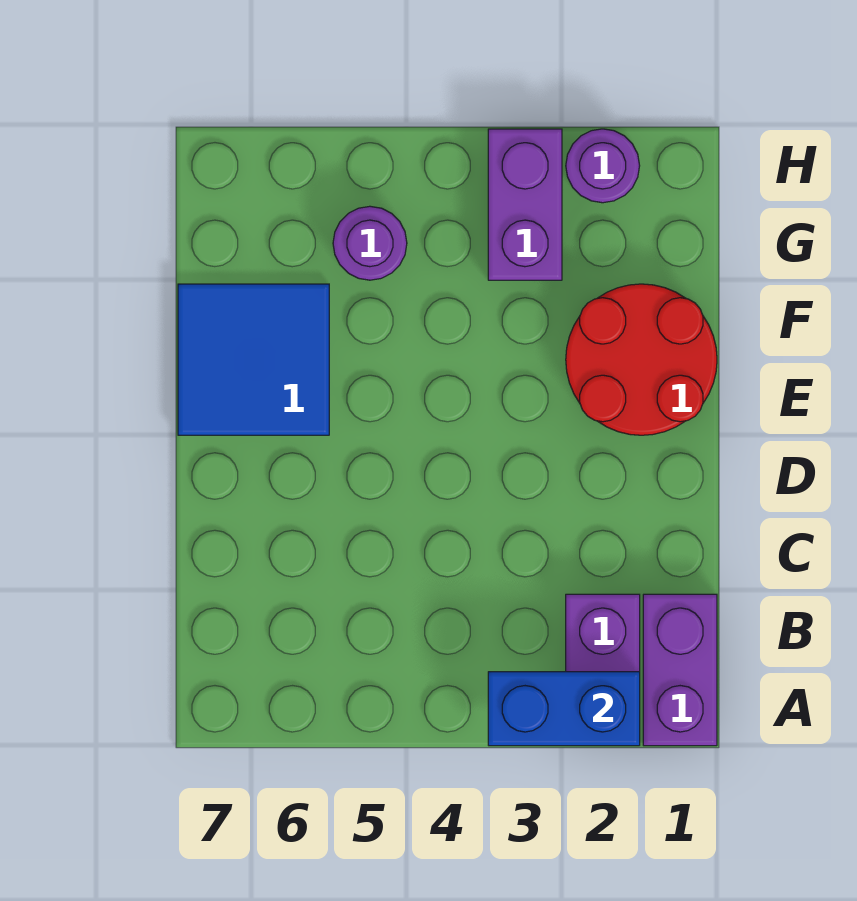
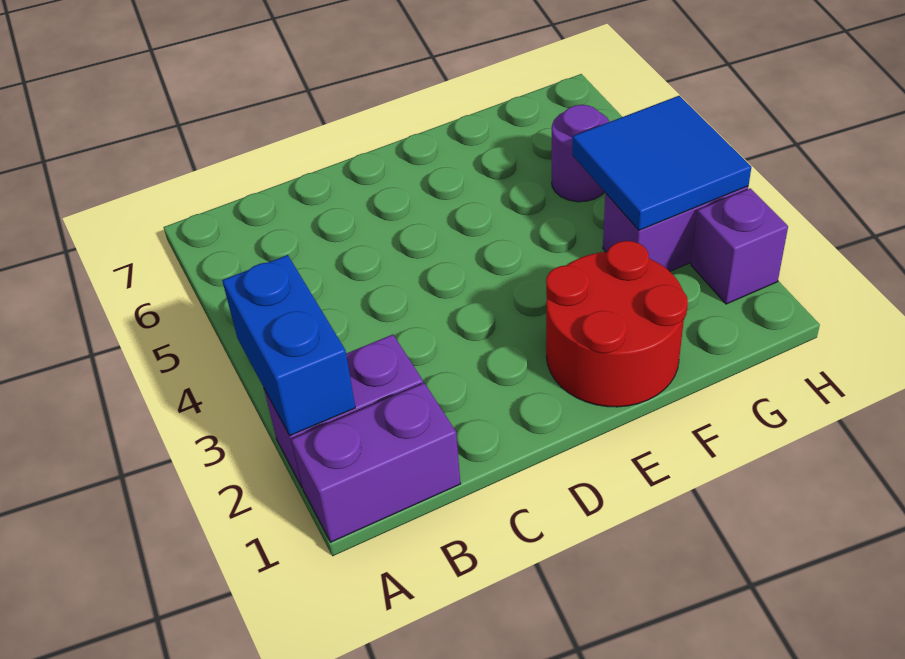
blue tile E6:F7 level 1 -> blue tile G3:H4 level 2
purple round brick H2 level 1 -> purple brick H2 level 1

